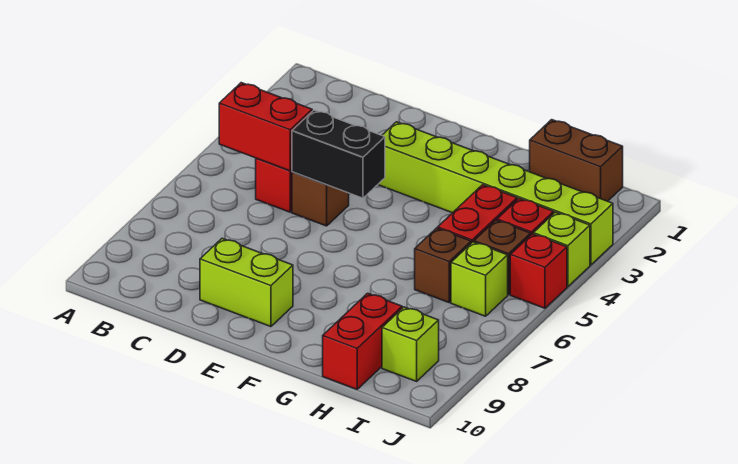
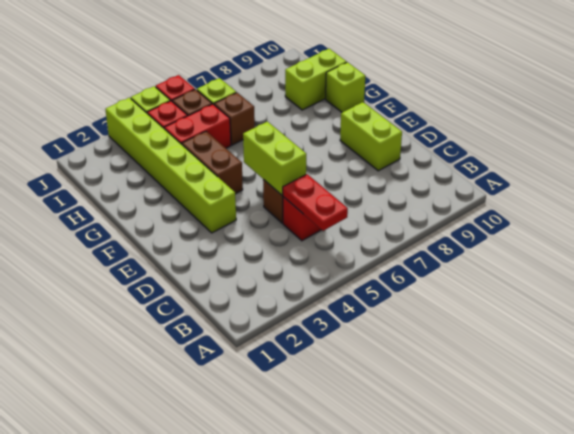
red brick B5:C5 level 2 -> red plate B5:C5 level 2
black brick D5:E5 level 2 -> lime brick D5:E5 level 2
brown brick H1:I1 level 1 -> brown brick F4:G4 level 1
red brick H9:H10 level 1 -> lime brick H9:H10 level 1
lime brick I9 level 1 -> lime brick G10 level 1

